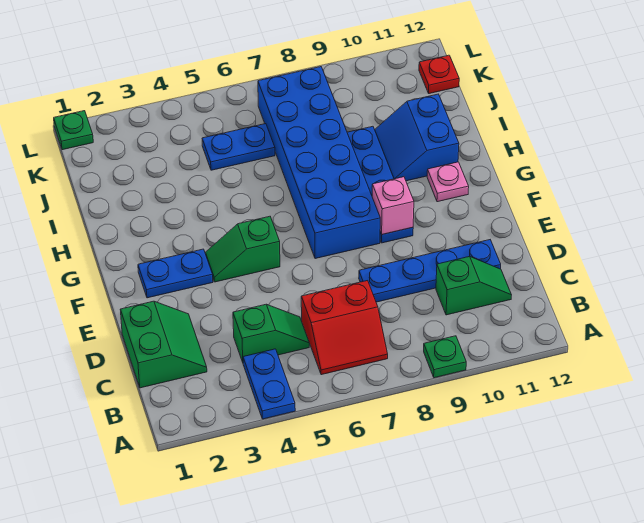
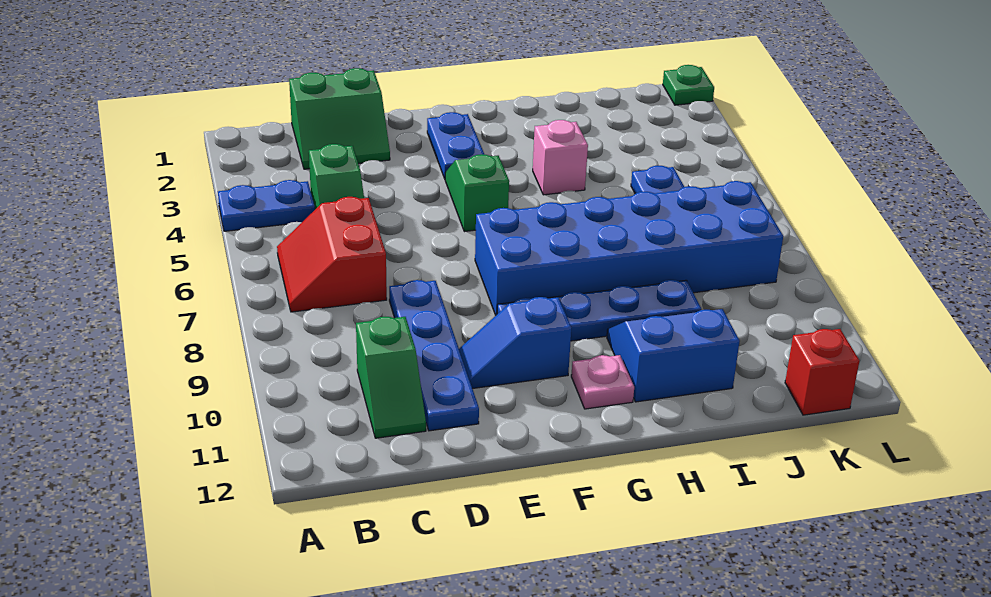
green plate A9 level 1 -> none
none -> blue slope E10:F10 level 1 top F
pink brick F9 level 2 -> pink brick H4 level 1
red plate K12 level 1 -> red brick K12 level 1

